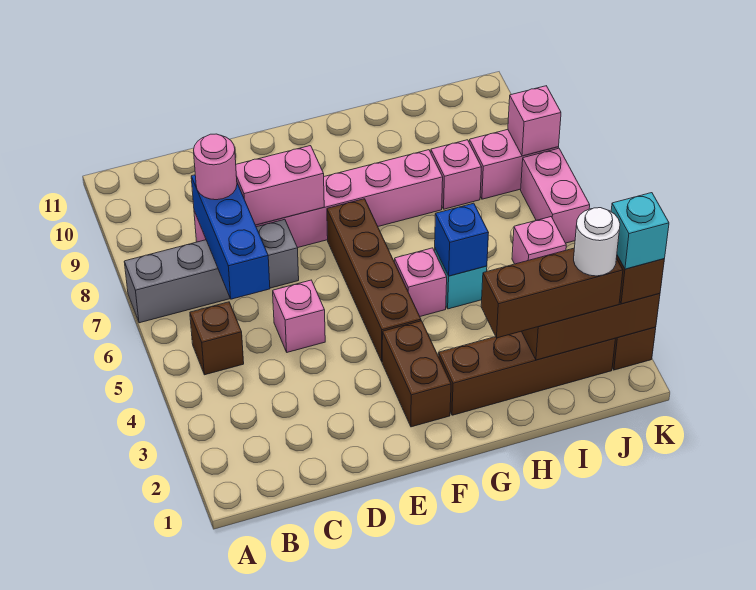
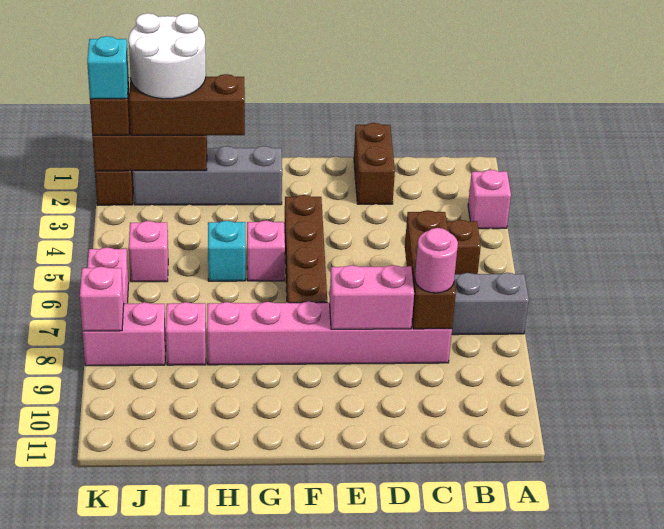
blue brick C6:C8 level 2 -> brown brick C6:C8 level 2
pink brick D5 level 1 -> pink brick A3 level 1
brown brick F2:F3 level 1 -> brown brick D1:D2 level 1
brown brick G2:J2 level 1 -> grey brick G2:J2 level 1
blue brick H5 level 2 -> none
white round brick J2 level 4 -> white round brick I1:J2 level 4

